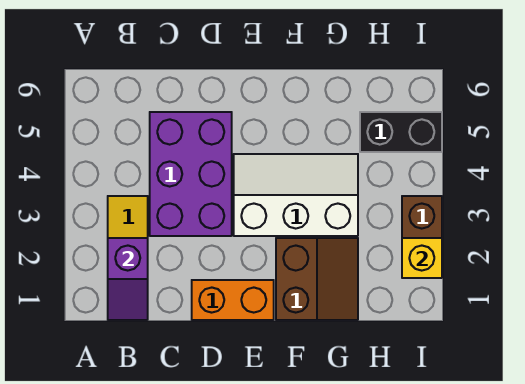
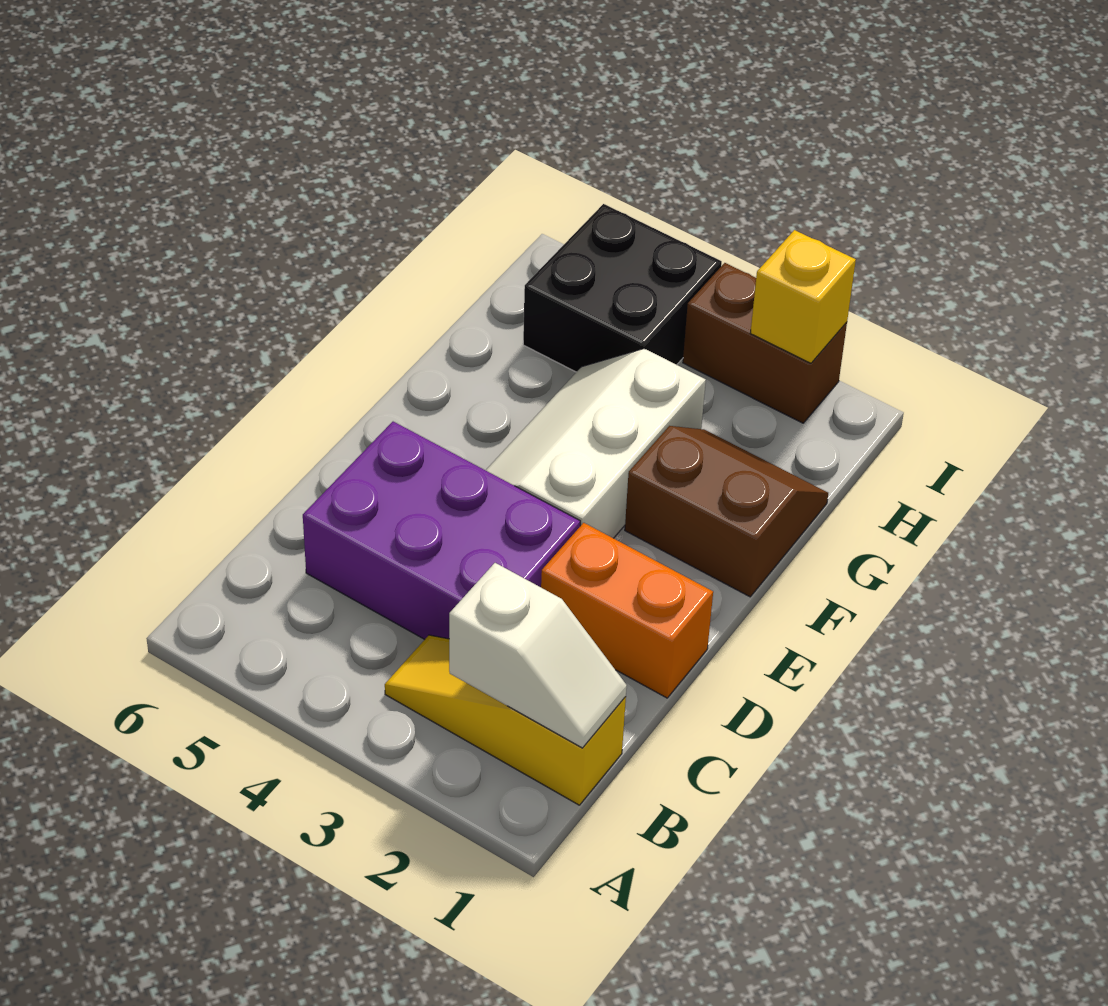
purple slope B1:B2 level 2 top 2 -> white slope B1:B2 level 2 top 2
orange brick D1:E1 level 1 -> orange brick D1:D2 level 1
black brick H5:I5 level 1 -> black brick H4:I5 level 1

